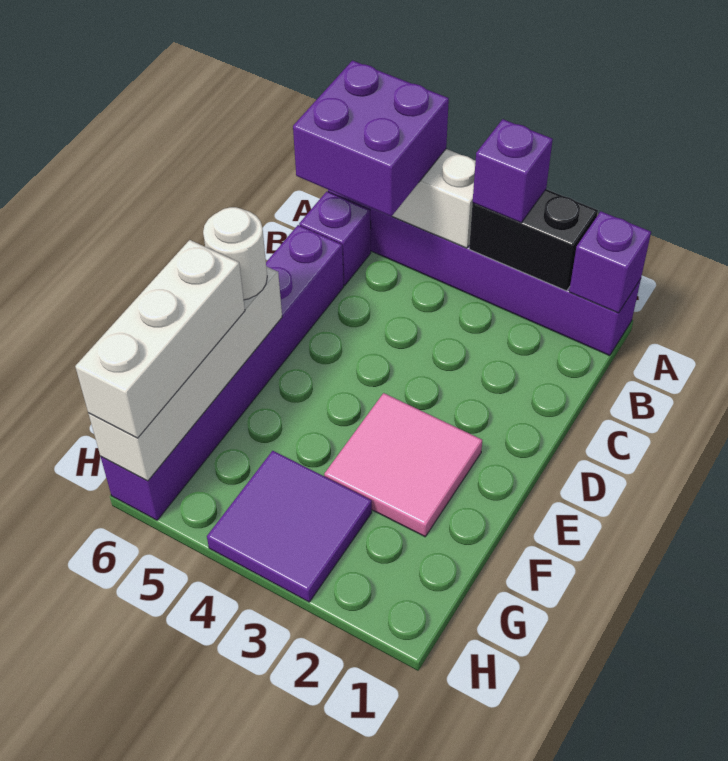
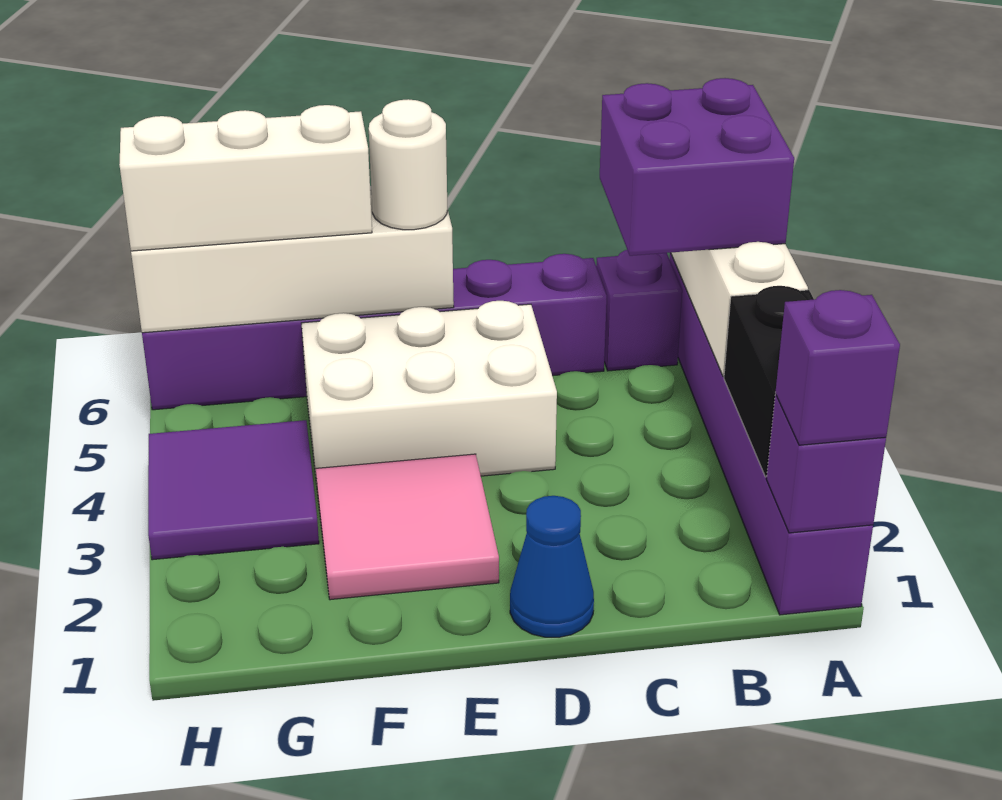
purple brick A3 level 3 -> purple brick A1 level 3
none -> blue cone D1 level 1
none -> white brick D4:F5 level 1

